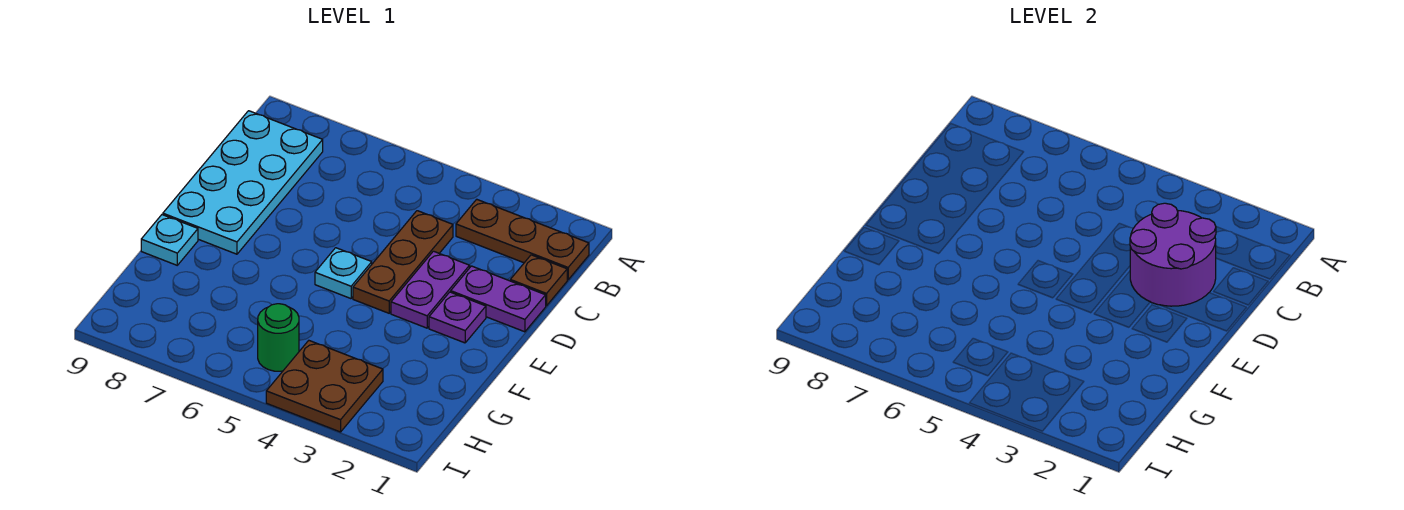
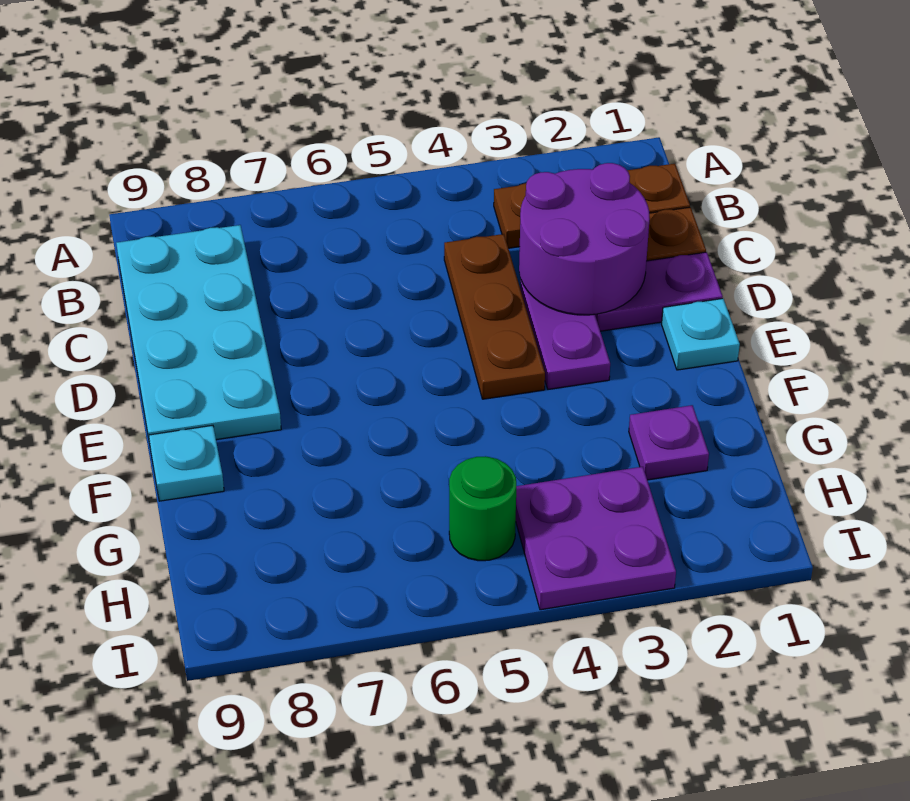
purple plate E2 level 1 -> purple plate G2 level 1
cyan plate E5 level 1 -> cyan plate E1 level 1
brown plate H3:I4 level 1 -> purple plate H3:I4 level 1

